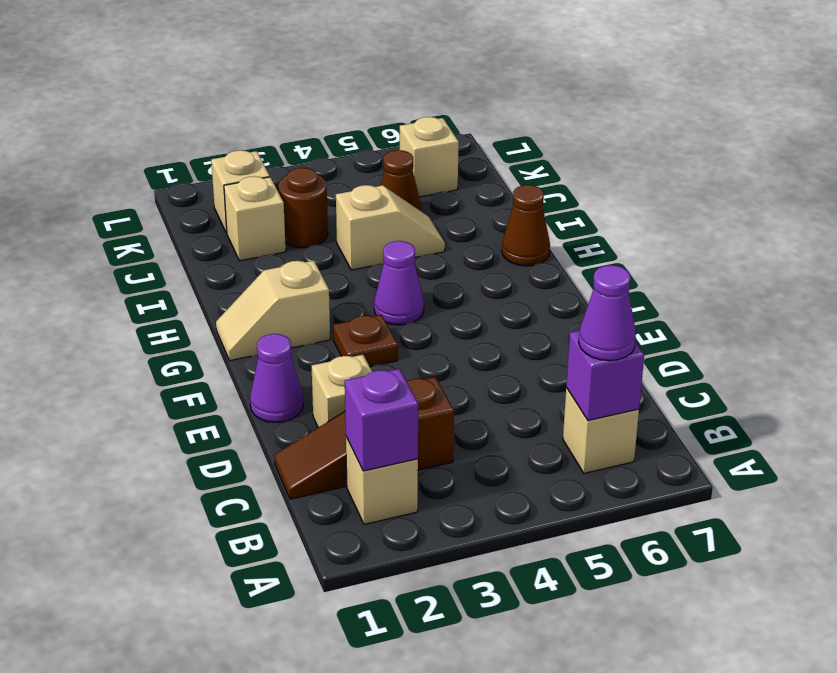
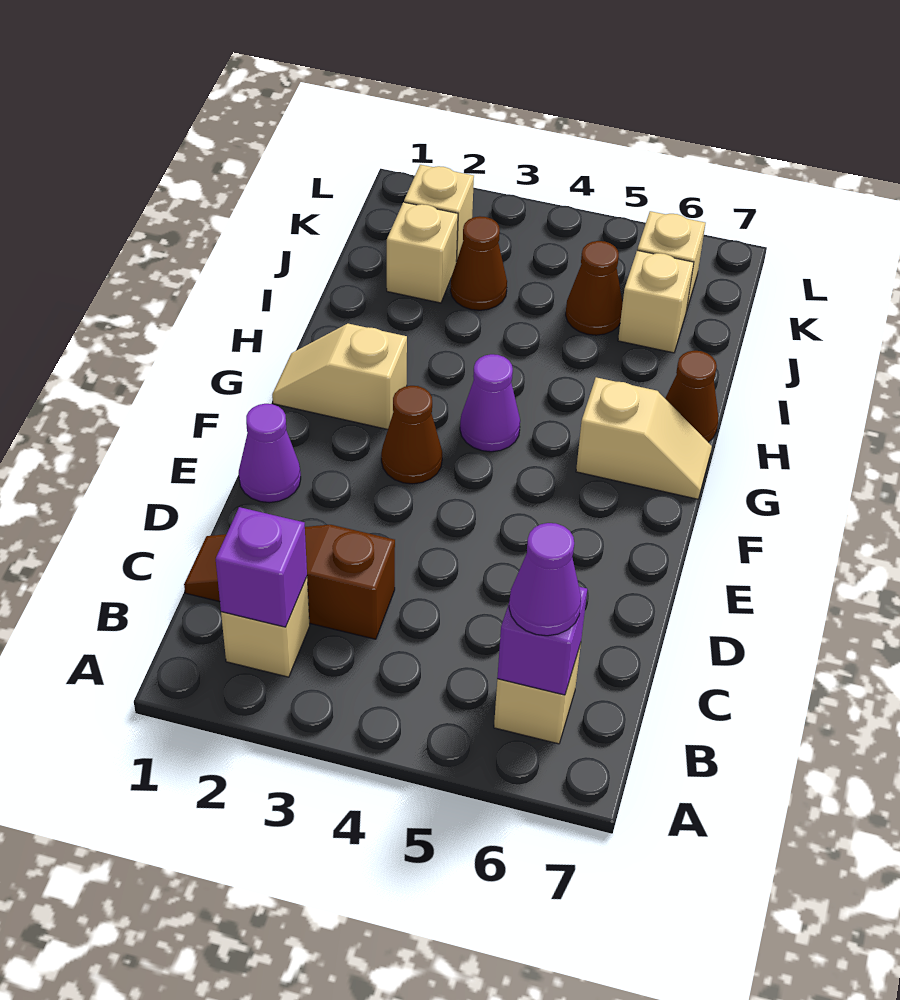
tan brick D2 level 1 -> tan brick J6 level 1
brown plate F3 level 1 -> brown cone F3 level 1
tan slope I4:I5 level 1 top 4 -> tan slope G6:G7 level 1 top 6
brown round brick J3 level 1 -> brown cone J3 level 1

